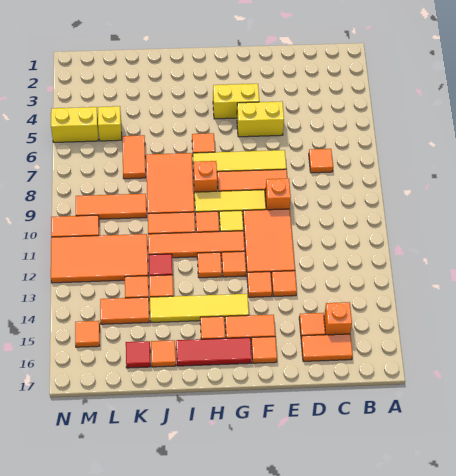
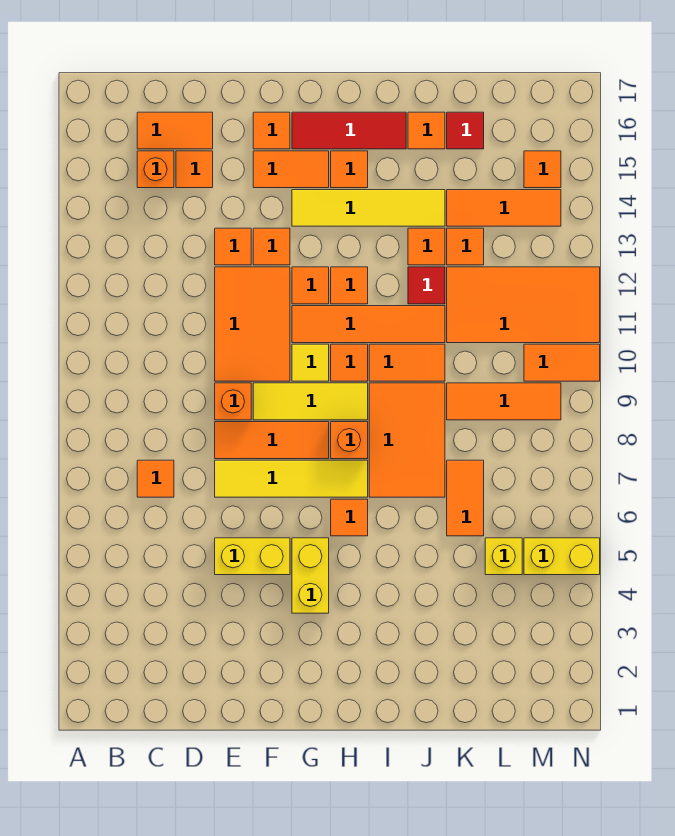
yellow brick F4:G4 level 1 -> yellow brick G4:G5 level 1
orange tile K14:L14 level 1 -> orange tile K14:M14 level 1

